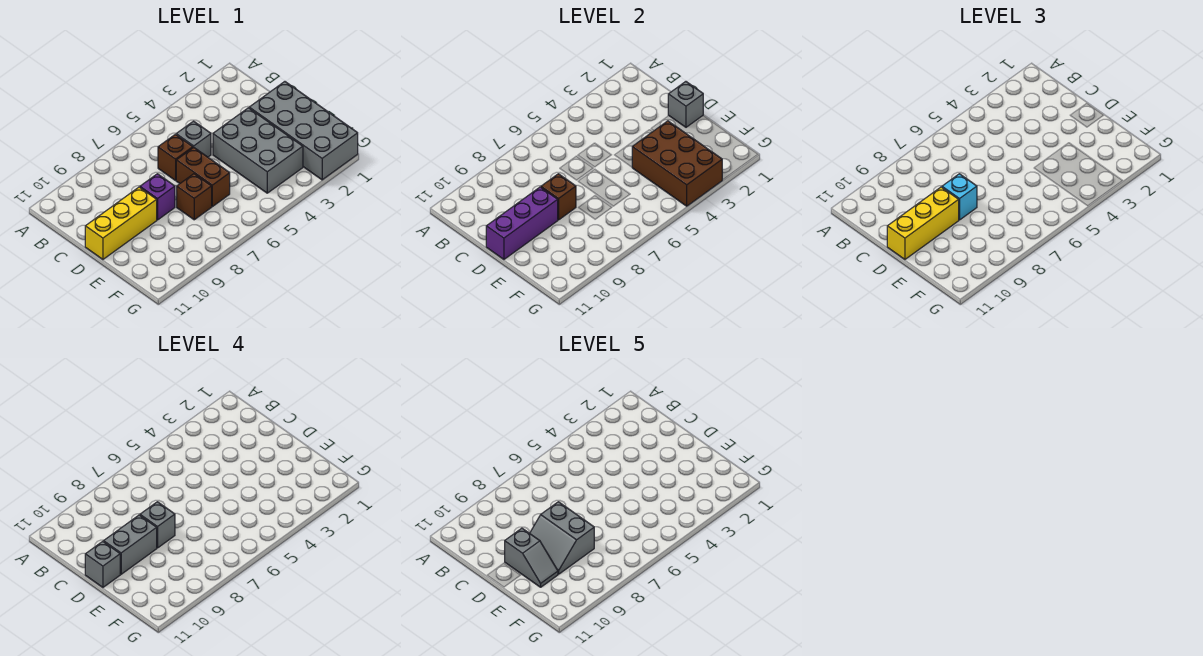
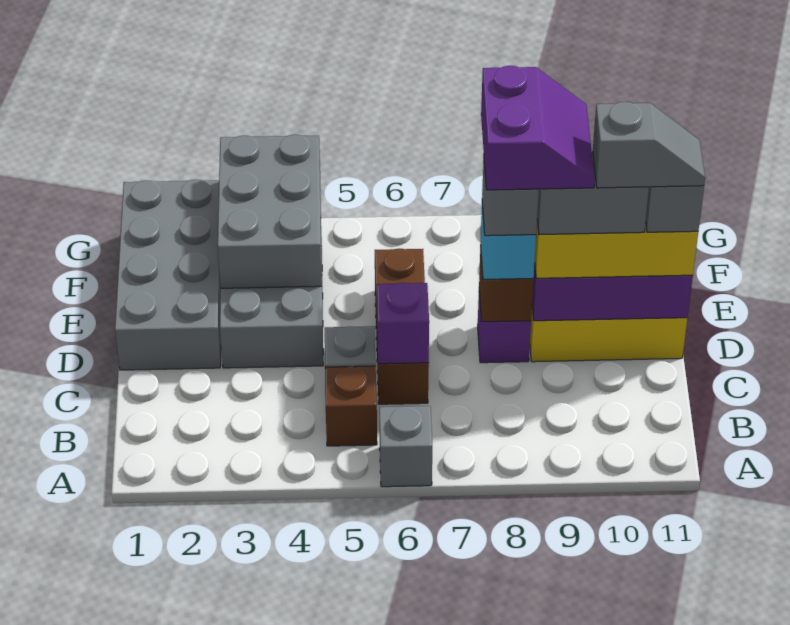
none -> purple brick C6 level 2
grey brick D1 level 2 -> grey brick A6 level 1
grey slope D8:E9 level 5 top 8 -> purple slope D8:E9 level 5 top 8
grey slope D10:E10 level 5 top D -> grey slope D10:D11 level 5 top 10
brown brick E3:G4 level 2 -> grey brick E3:G4 level 2
brown brick E7 level 1 -> brown brick B5 level 1

